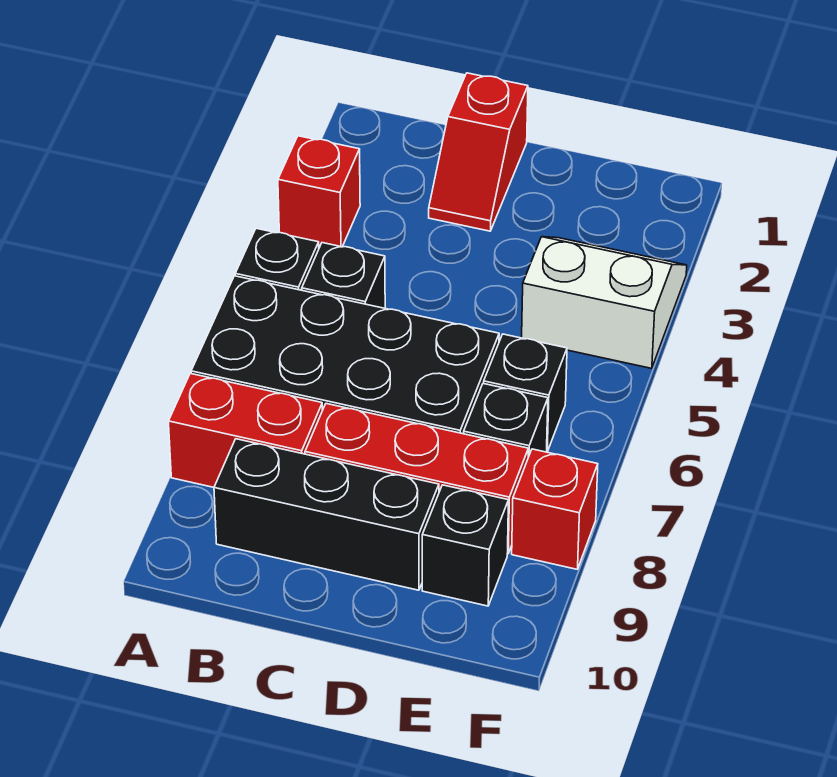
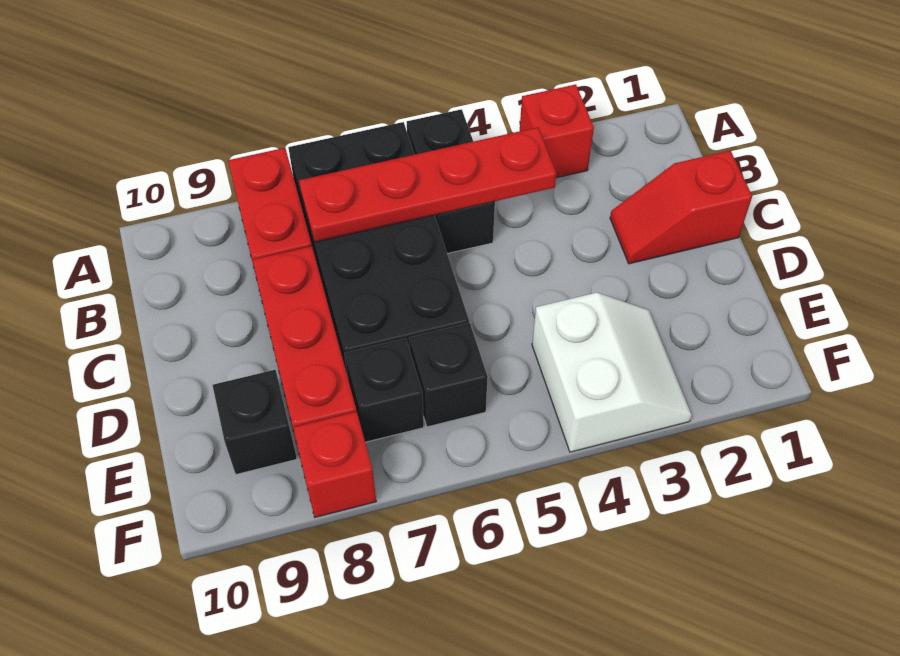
none -> red plate B4:B7 level 2
black brick B9:D9 level 1 -> none

